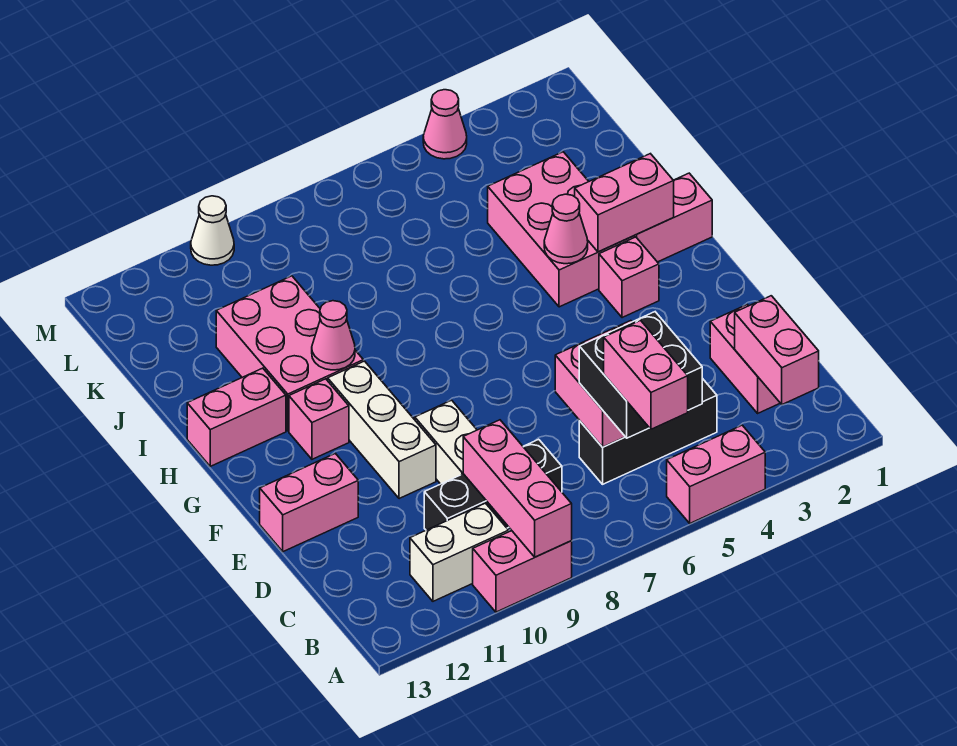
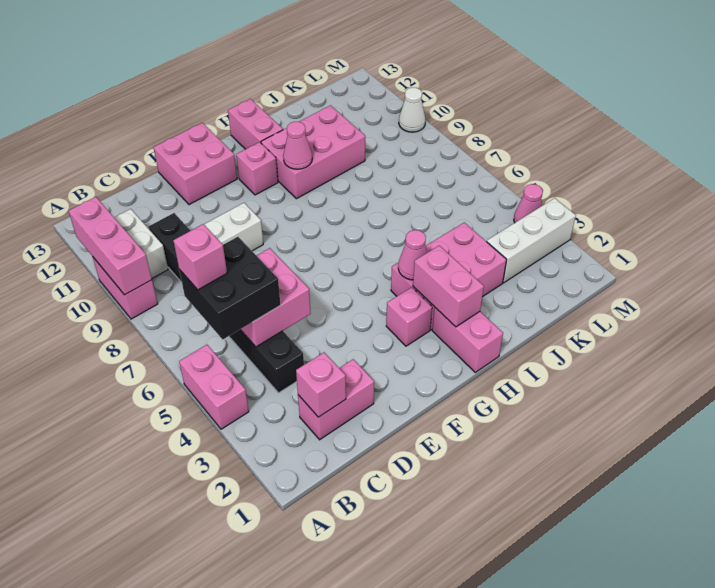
pink brick A6:B6 level 4 -> pink brick B6 level 4
pink brick A9:C9 level 2 -> pink brick A9:A11 level 2
pink brick B2:C2 level 2 -> pink brick C2 level 2
white brick E10:G10 level 1 -> white brick K3:M3 level 1
pink brick E12:E13 level 1 -> pink brick E12:F13 level 1

